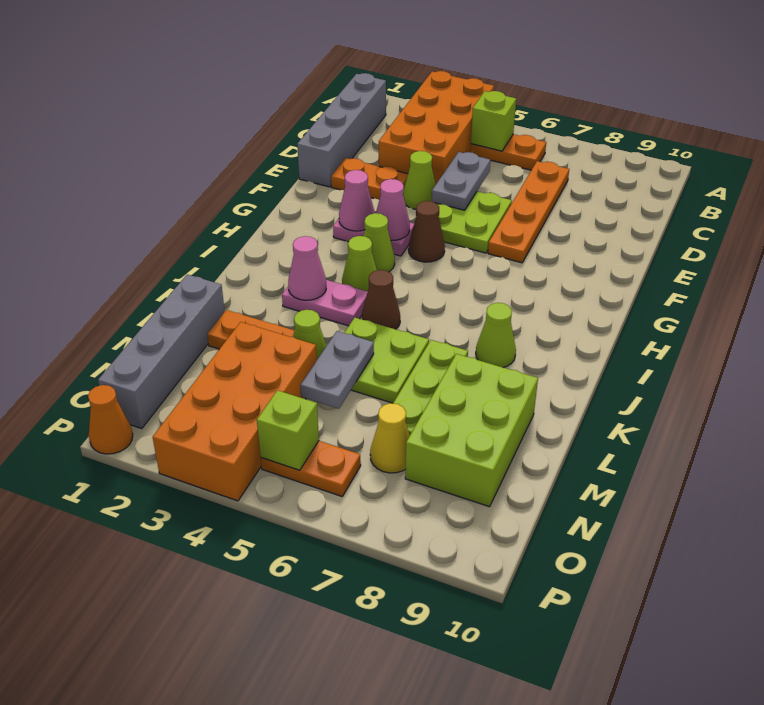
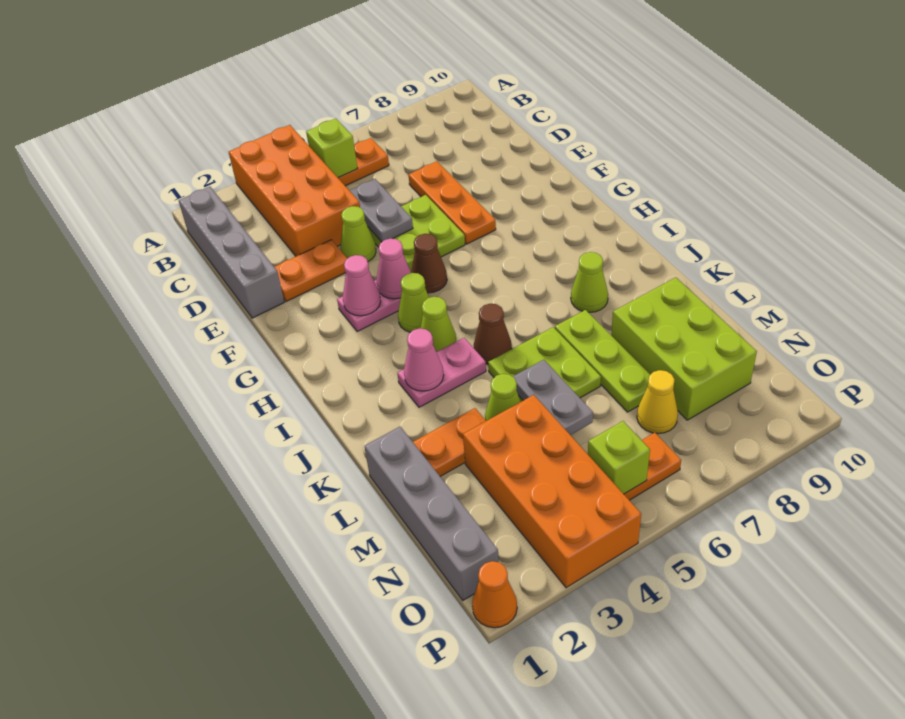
orange plate C7:F7 level 1 -> orange plate D7:F7 level 1

